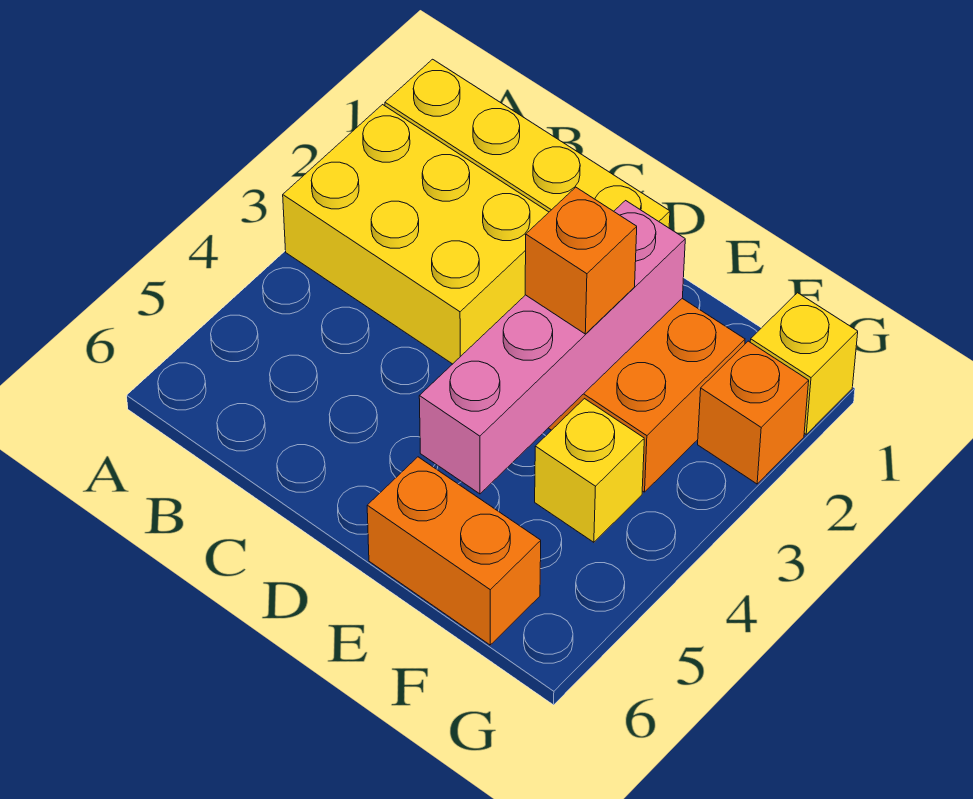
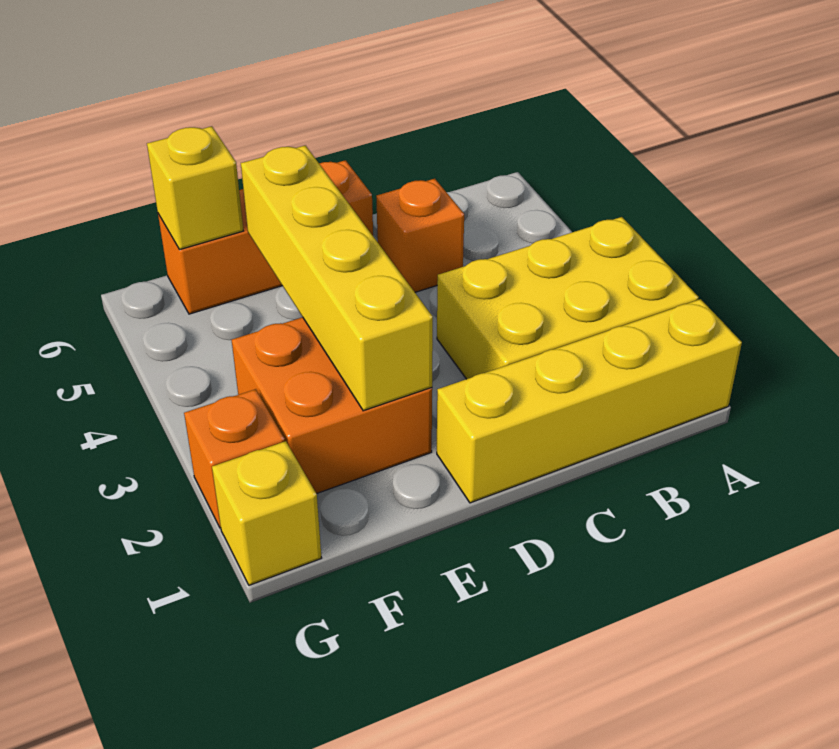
pink brick E2:E5 level 2 -> yellow brick E2:E5 level 2
orange brick E3 level 3 -> orange brick C5 level 1
orange brick E6:F6 level 1 -> orange brick D6:F6 level 1
yellow brick F4 level 1 -> yellow brick F6 level 2

